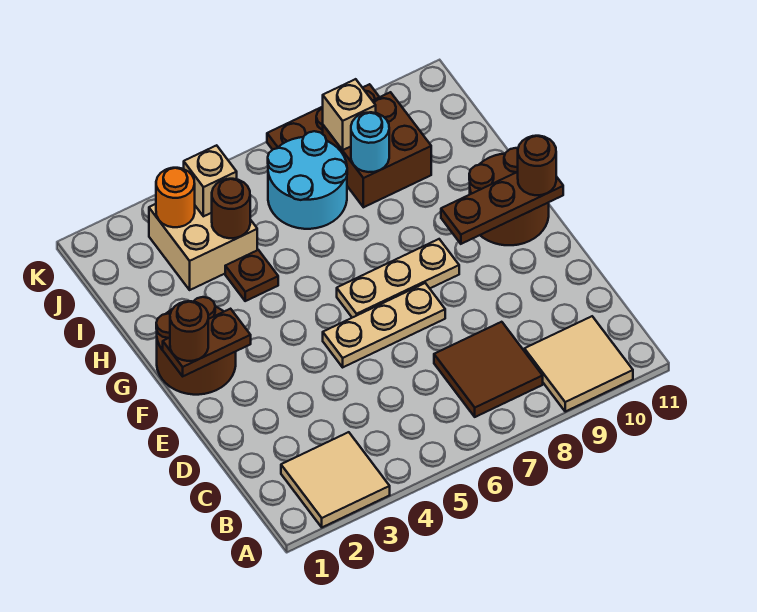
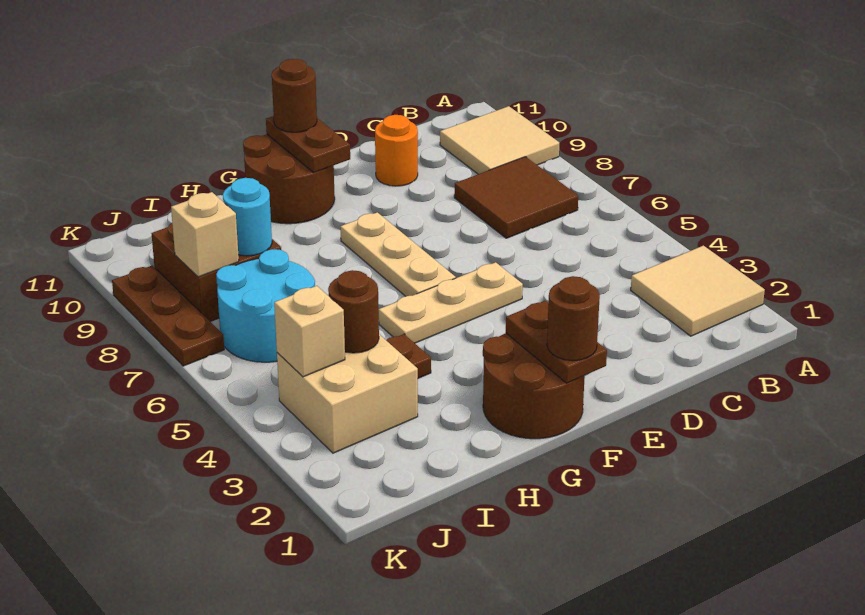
tan plate E5:E7 level 1 -> tan plate E5:G5 level 1
brown plate F9:F11 level 2 -> brown plate F10:F11 level 2
orange round brick J3 level 2 -> orange round brick D10 level 1

